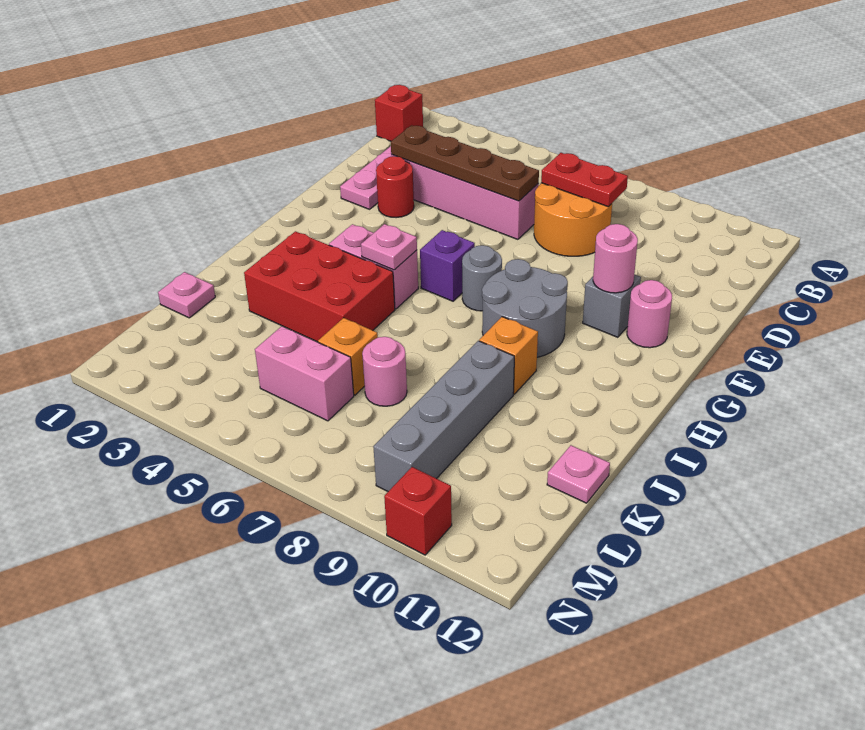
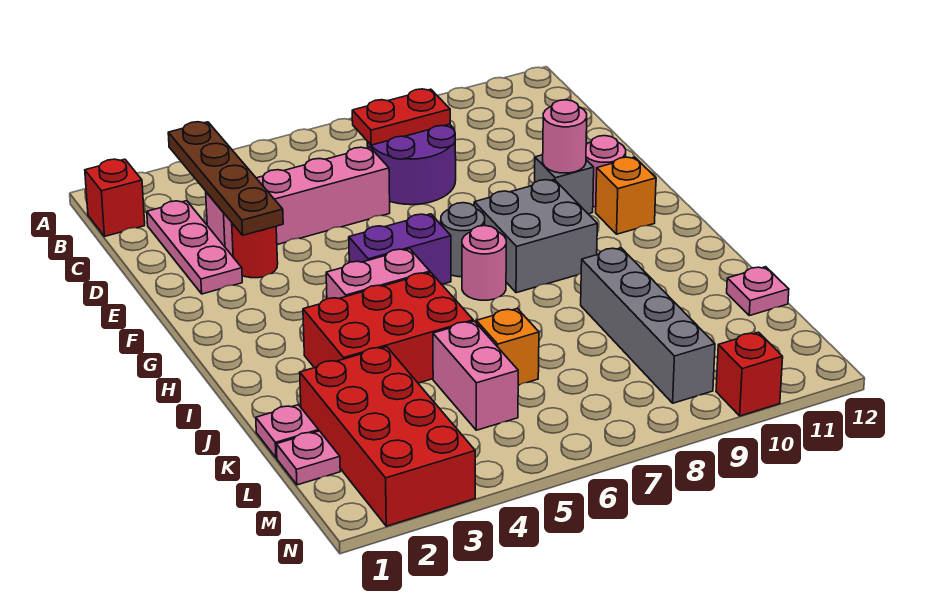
orange round brick C7:D8 level 1 -> purple round brick C7:D8 level 1
brown plate D3:D6 level 2 -> brown plate B3:E3 level 2
purple brick G6 level 1 -> purple brick G5:G6 level 1
grey round brick G8:H9 level 1 -> grey brick G8:H9 level 1
pink plate H5 level 2 -> pink plate L1 level 1
orange brick I9 level 1 -> orange brick G11 level 1
none -> red brick K2:N3 level 1
pink round brick K7 level 1 -> pink round brick H7 level 1
pink brick L5:L6 level 1 -> pink brick K5:L5 level 1

